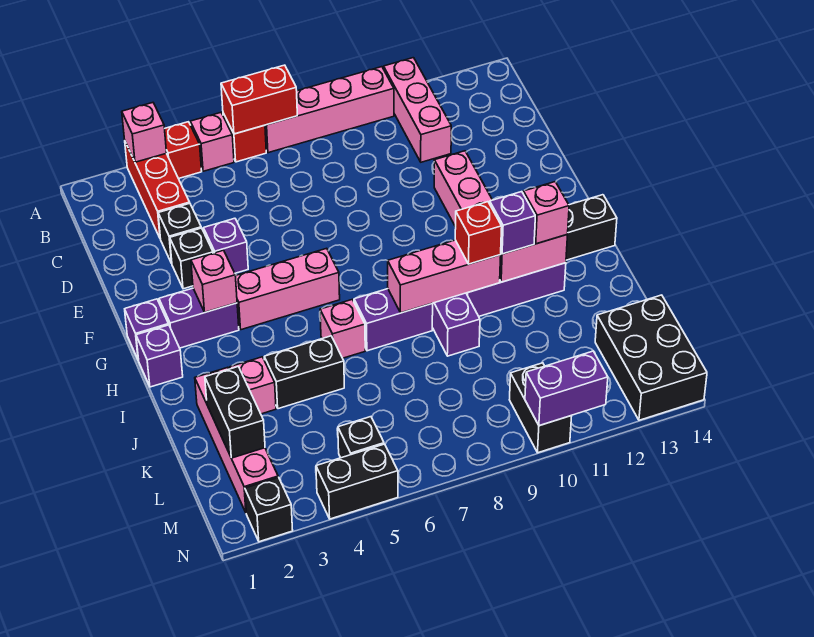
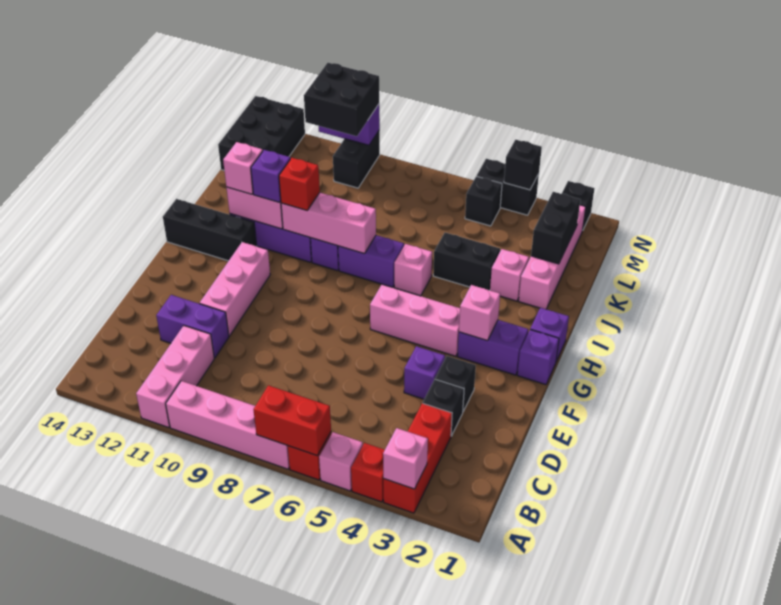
none -> purple brick D11:D12 level 1
none -> black brick M10:N11 level 3
none -> black brick N4 level 2

